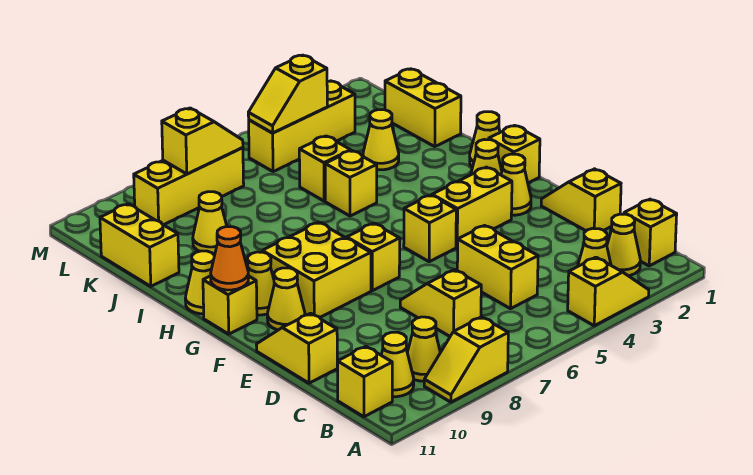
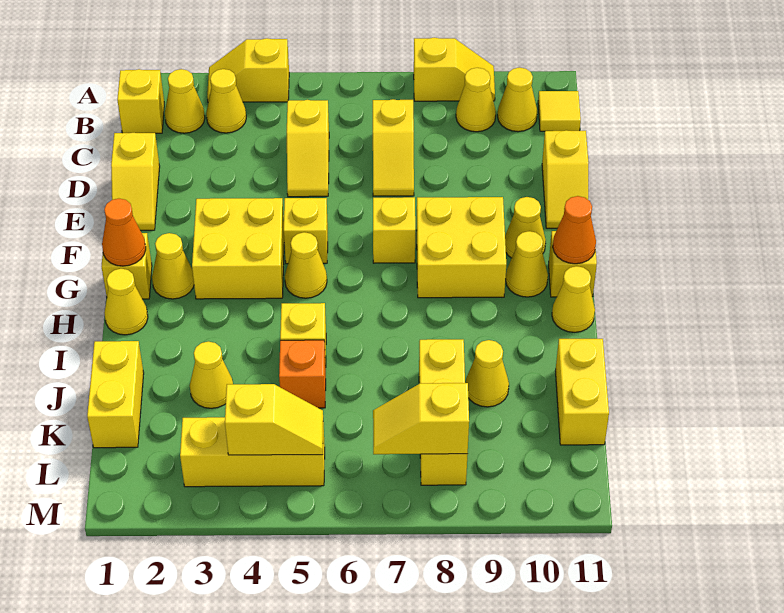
yellow brick B11 level 1 -> yellow tile B11 level 1
yellow brick C5:D5 level 1 -> yellow slope C5:D5 level 1 top C
yellow cone F2 level 1 -> yellow cone G5 level 1
yellow brick F3:F4 level 1 -> yellow brick F3:G4 level 1
none -> orange cone G1 level 2
yellow brick J5 level 1 -> orange brick J5 level 1
yellow brick L7:L9 level 1 -> yellow brick J8:L8 level 1

